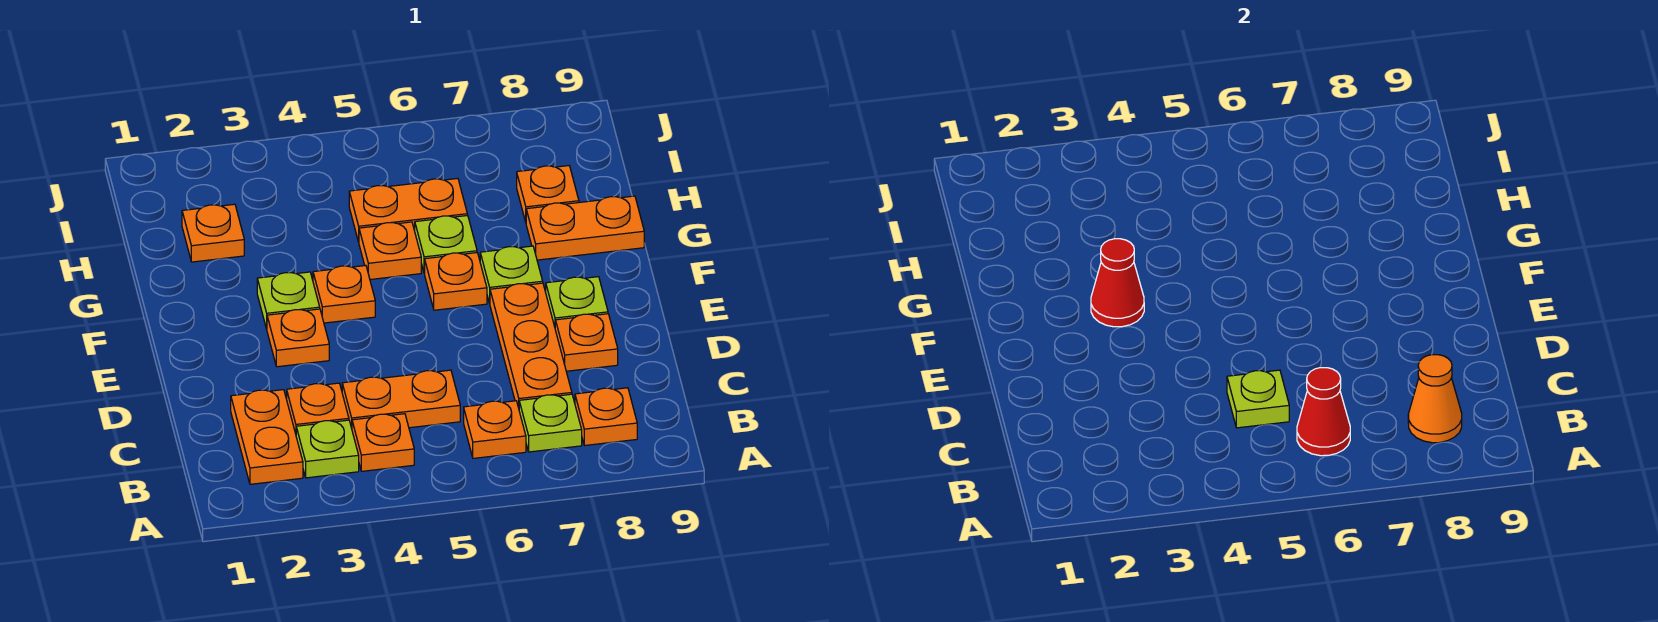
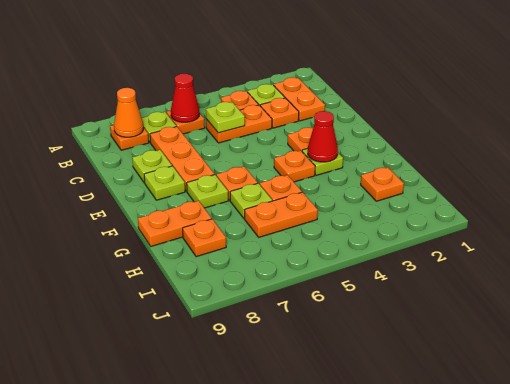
orange plate D8 level 1 -> lime plate D8 level 1

